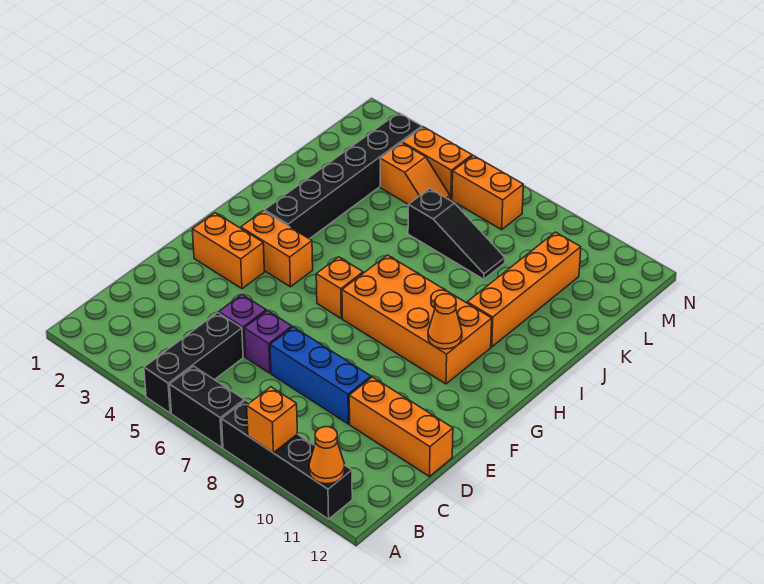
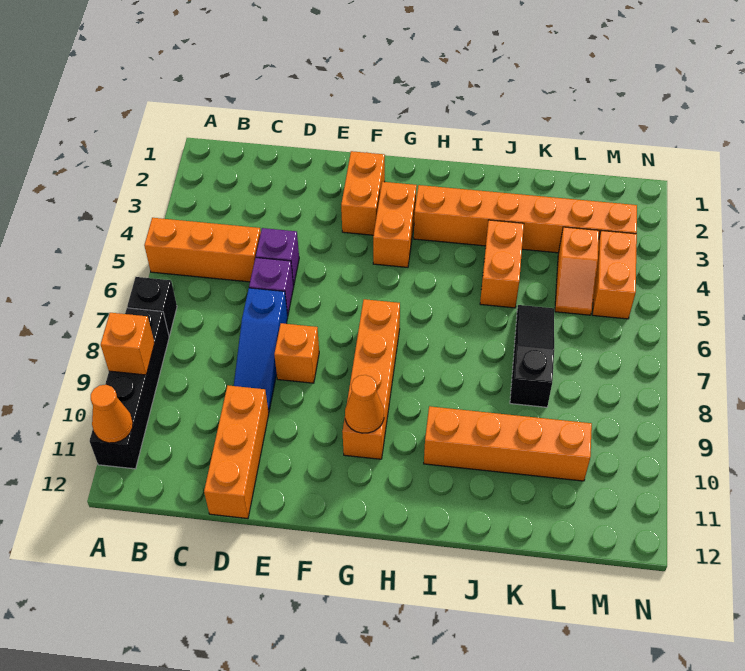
black brick A5:C5 level 1 -> orange brick A5:C5 level 1
black brick A6:A7 level 1 -> black brick A7 level 1
blue brick D7:D9 level 1 -> blue slope D7:D9 level 1 top 7
orange brick G6 level 1 -> orange brick E8 level 1
orange brick G7:H10 level 1 -> orange brick G7:G10 level 1
black brick H3:M3 level 1 -> orange brick H3:M3 level 1
black slope K6:K8 level 1 top 6 -> black slope K6:K8 level 1 top 8
orange brick M6:M7 level 1 -> orange brick J4:J5 level 1

